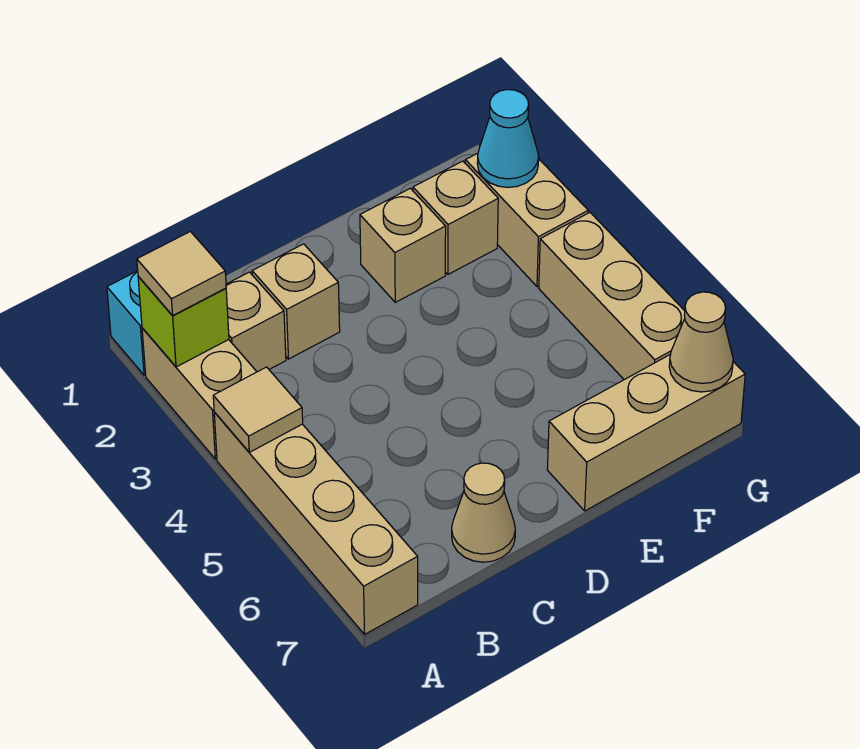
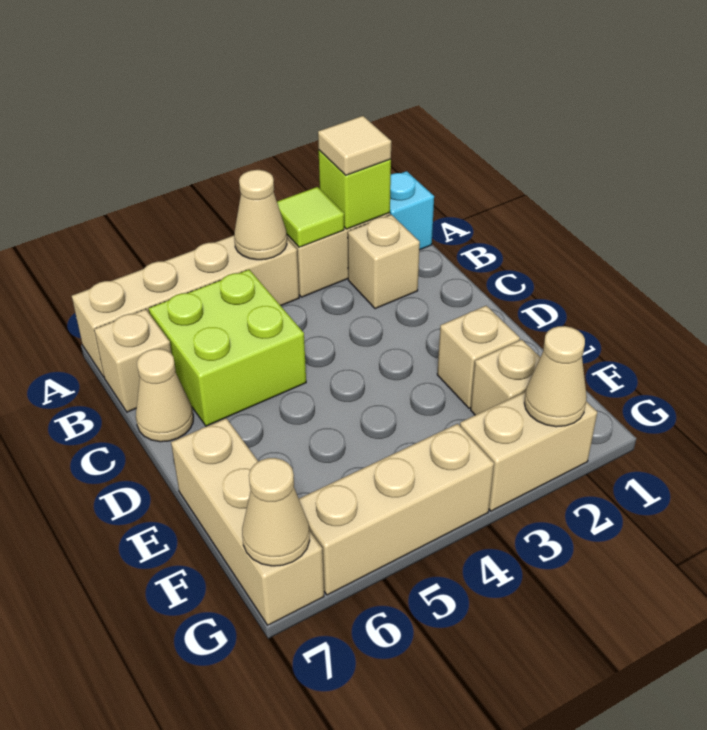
none -> lime tile A3 level 2
tan tile A4 level 2 -> tan cone A4 level 2
none -> lime brick B5:C6 level 1
tan brick C2 level 1 -> tan brick B7 level 1
cyan cone G2 level 2 -> tan cone G2 level 2

